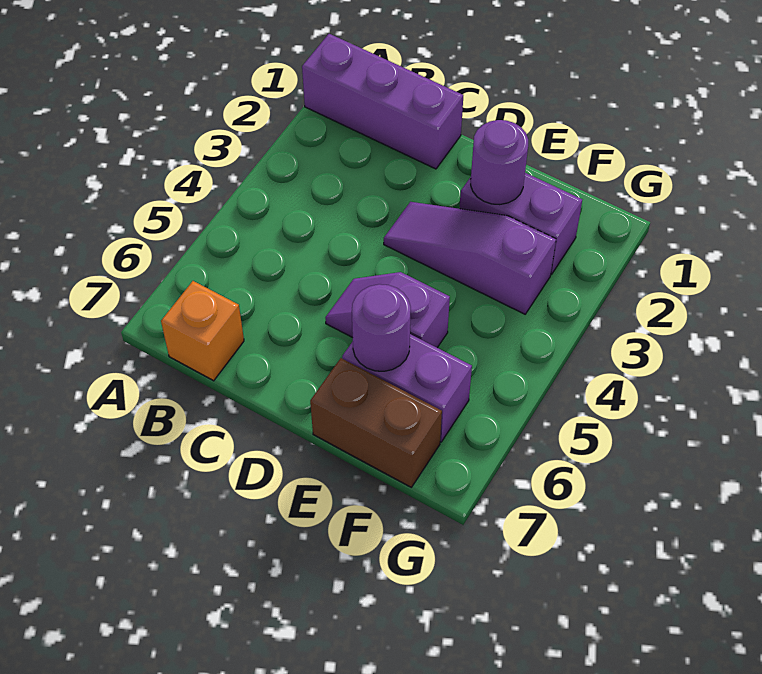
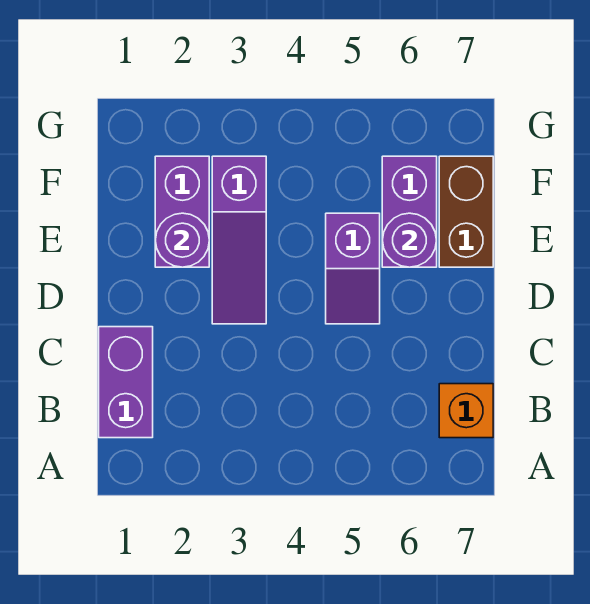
purple brick A1:C1 level 1 -> purple brick B1:C1 level 1

